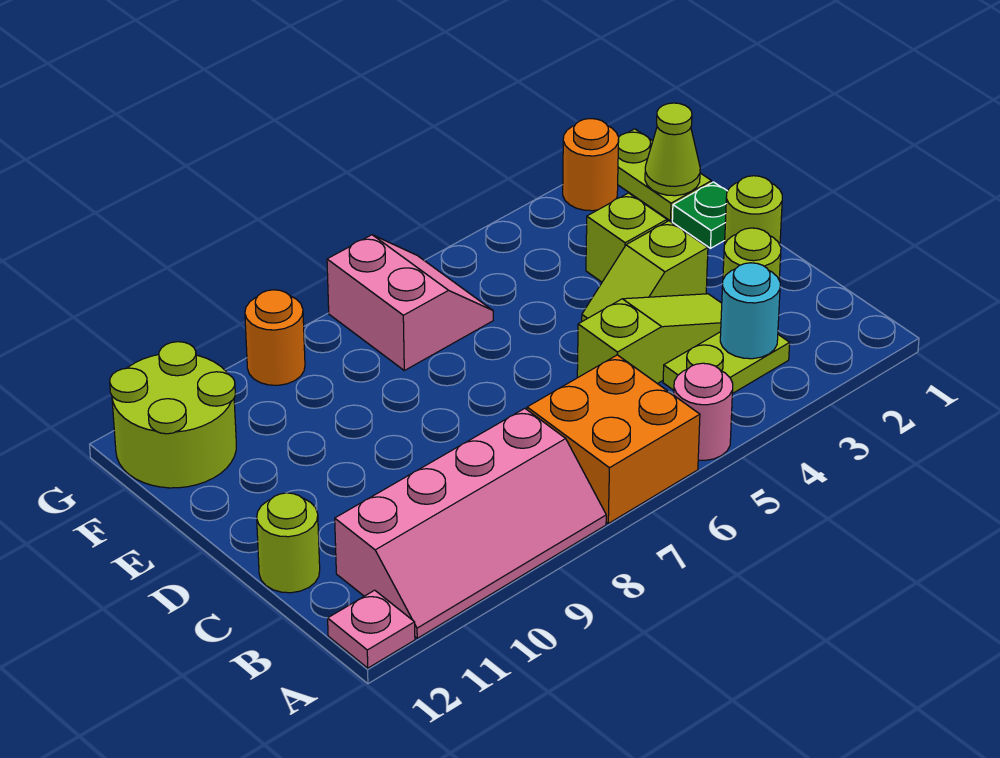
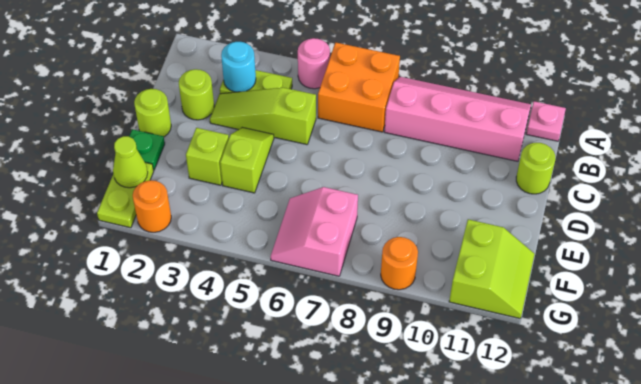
lime slope D3:D4 level 1 top 3 -> lime slope D4:E4 level 1 top E
lime round brick F11:G12 level 1 -> lime slope F11:G12 level 1 top 11

